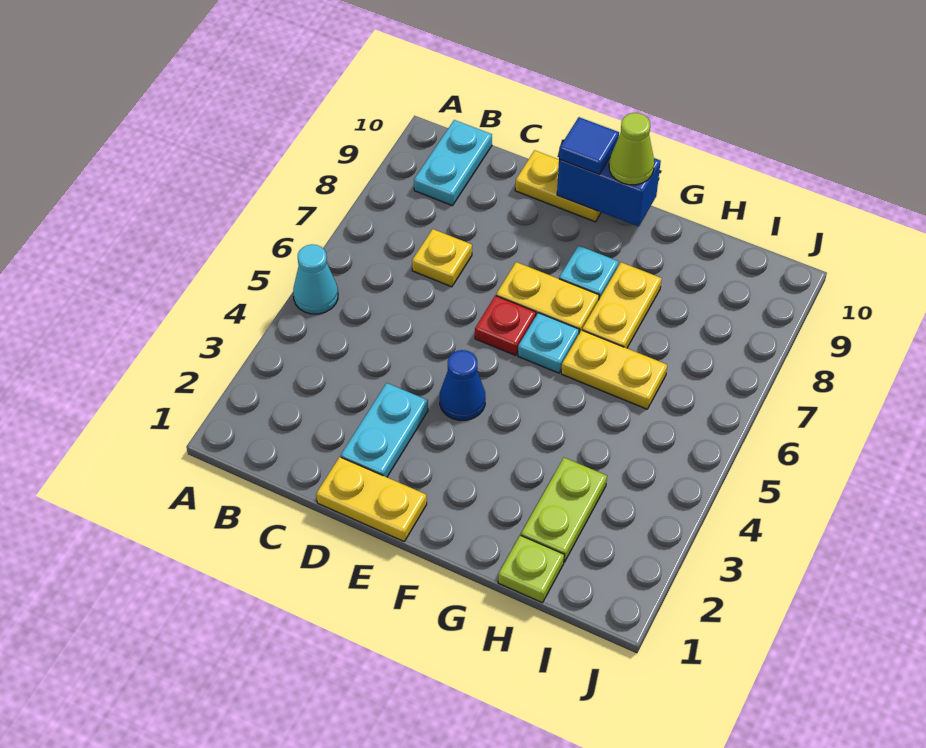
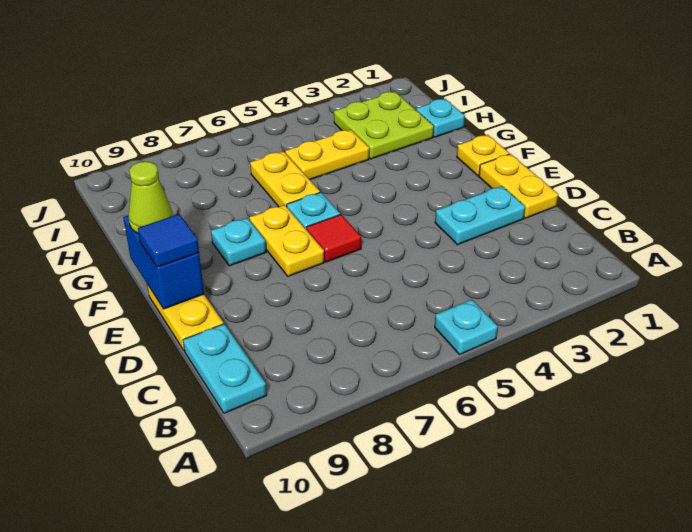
cyan cone A5 level 1 -> cyan plate A5 level 1
cyan plate B9:B10 level 1 -> cyan plate B10:C10 level 1
yellow plate C7 level 1 -> yellow plate F1 level 1
blue cone E4 level 1 -> none
red plate E6 level 1 -> red tile E6 level 1
yellow plate G7:G8 level 1 -> yellow plate H4:H5 level 1
lime plate H1 level 1 -> cyan plate H1 level 1
lime plate H2:H3 level 1 -> lime plate H2:I3 level 1

